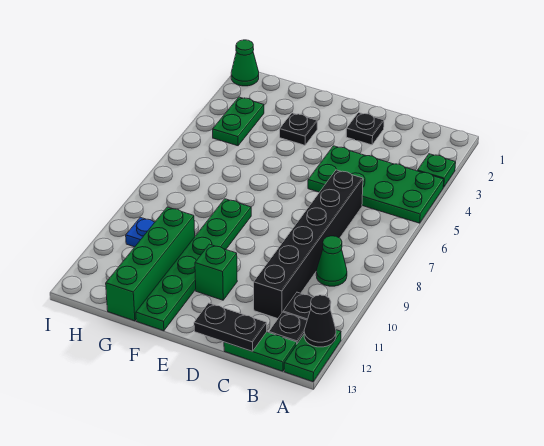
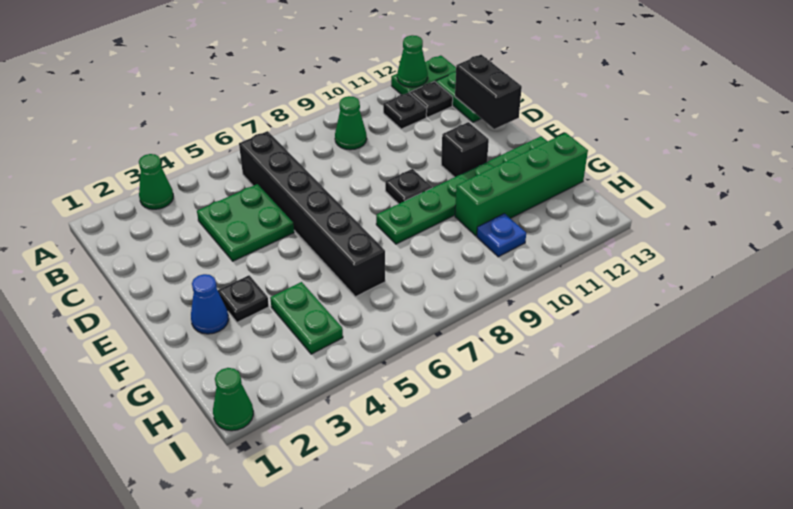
green plate A3 level 1 -> green cone A3 level 1
green plate A4:D5 level 1 -> green plate C4:D5 level 1
black cone A12 level 2 -> green cone A12 level 2
black brick C6:C11 level 1 -> black brick B6:G6 level 1
black plate C13:D13 level 2 -> black brick C13:D13 level 2
black plate D2 level 1 -> black plate E9 level 1
green brick E11 level 1 -> black brick E11 level 1
none -> blue cone F2 level 1
green plate H3:H4 level 1 -> green plate G4:H4 level 1

